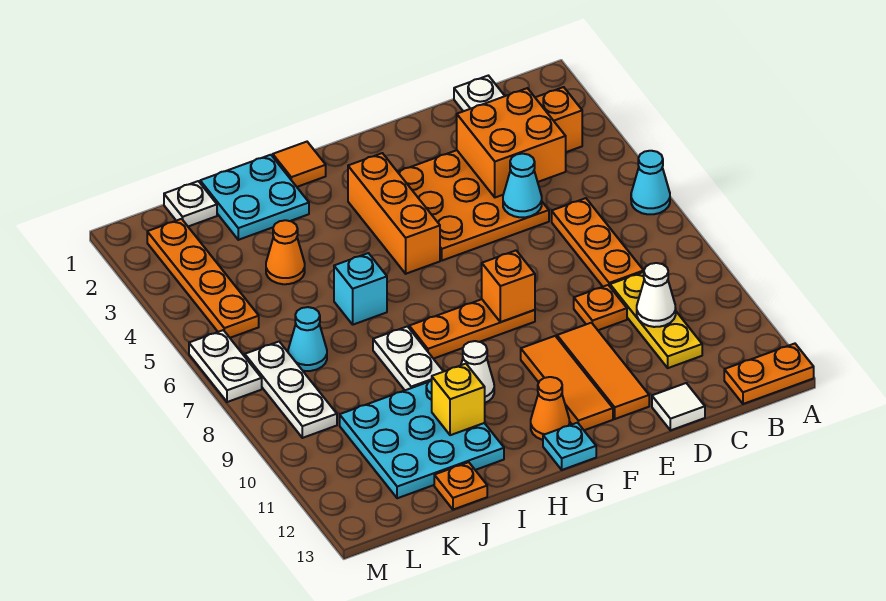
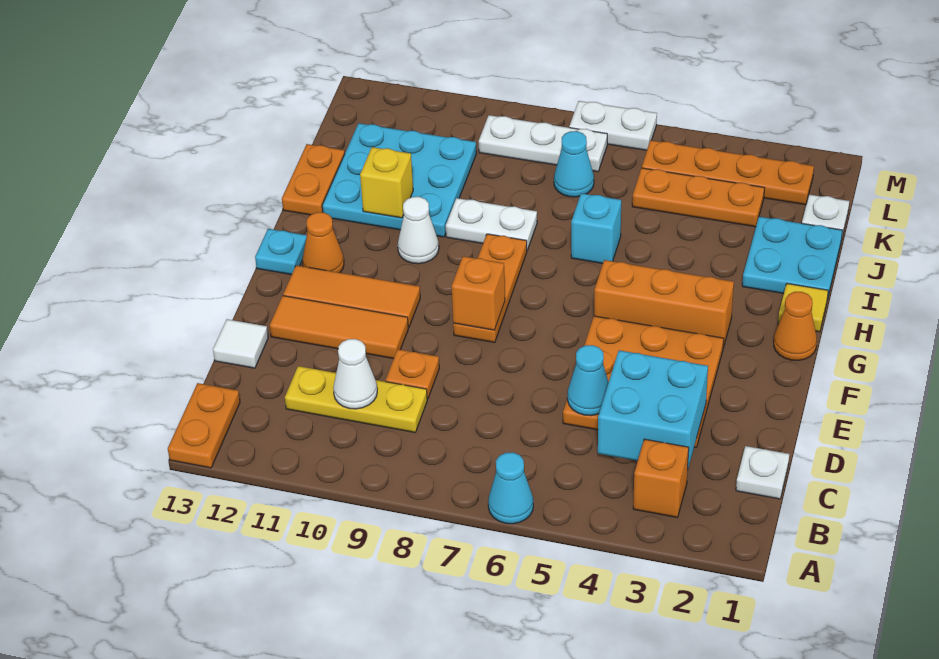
orange brick C3:D4 level 2 -> cyan brick C3:D4 level 2
orange plate C6:C8 level 1 -> orange plate K3:K5 level 1
orange tile H1 level 1 -> yellow tile H1 level 1
orange cone J4 level 1 -> orange cone G1 level 1
orange plate J13 level 1 -> orange plate I13:J13 level 1

